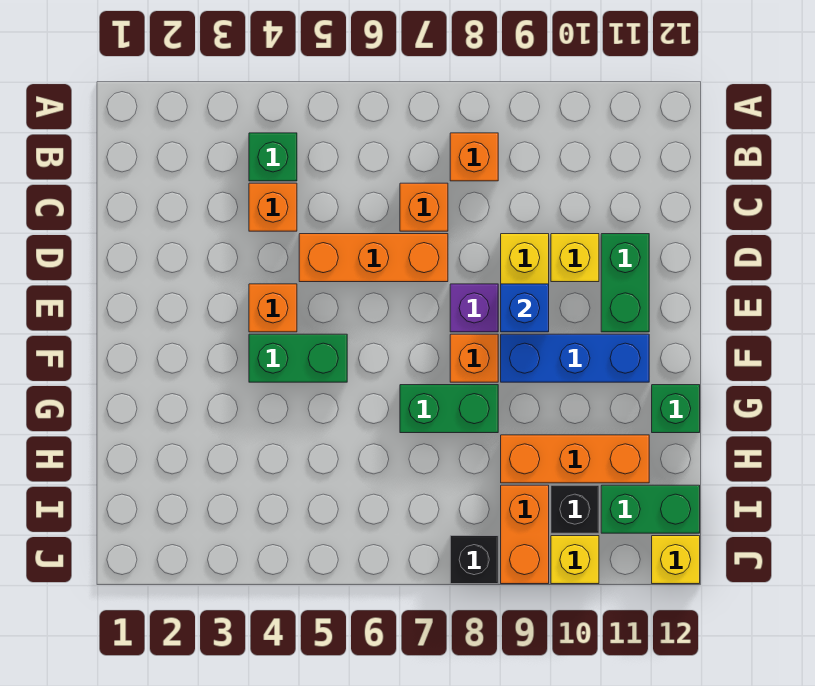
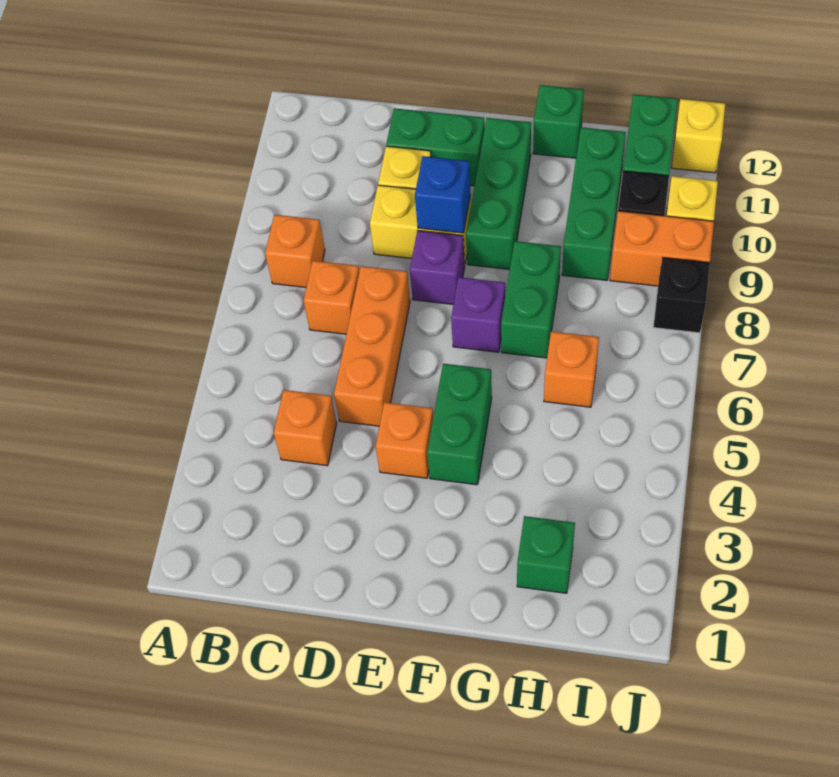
green brick B4 level 1 -> green brick H2 level 1
none -> purple brick F7 level 1
orange brick F8 level 1 -> orange brick H6 level 1
blue brick F9:F11 level 1 -> green brick F9:F11 level 1
orange brick H9:H11 level 1 -> green brick H9:H11 level 1

